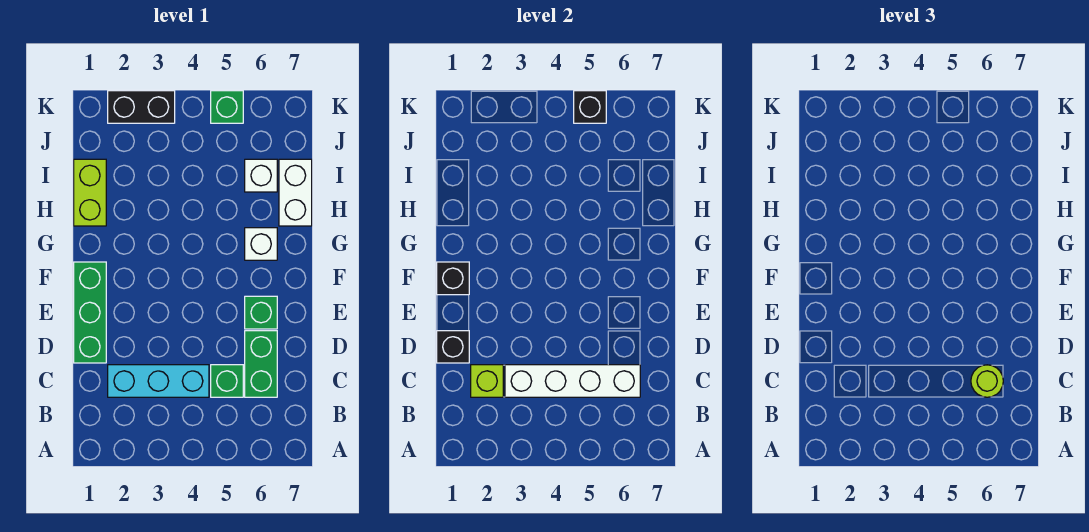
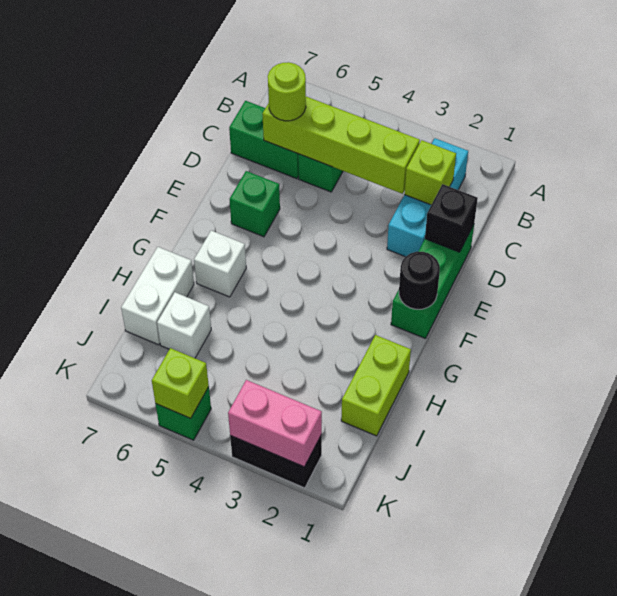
cyan brick C2:C4 level 1 -> cyan brick B2:D2 level 1
white brick C3:C6 level 2 -> lime brick C3:C6 level 2
green brick C6:D6 level 1 -> green brick C6:C7 level 1
black brick F1 level 2 -> black round brick F1 level 2
none -> pink brick K2:K3 level 2
black brick K5 level 2 -> lime brick K5 level 2

